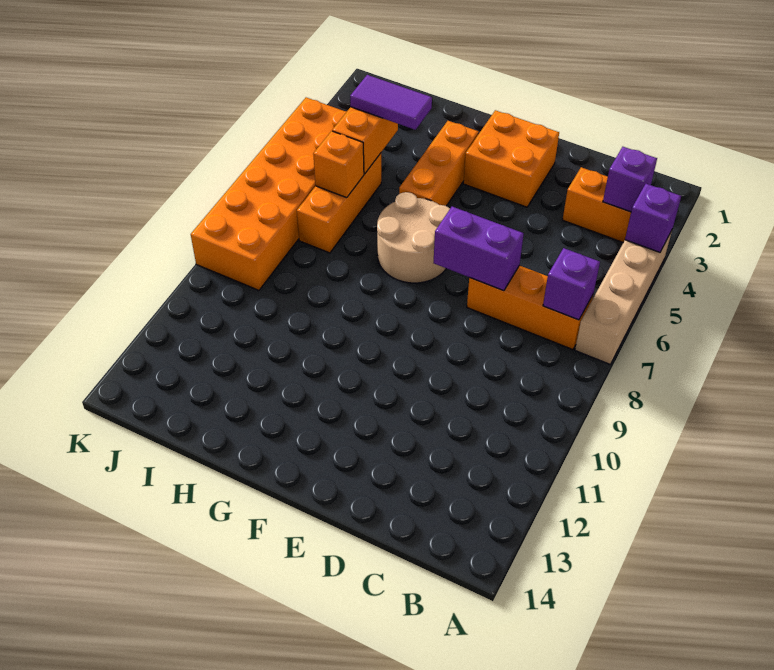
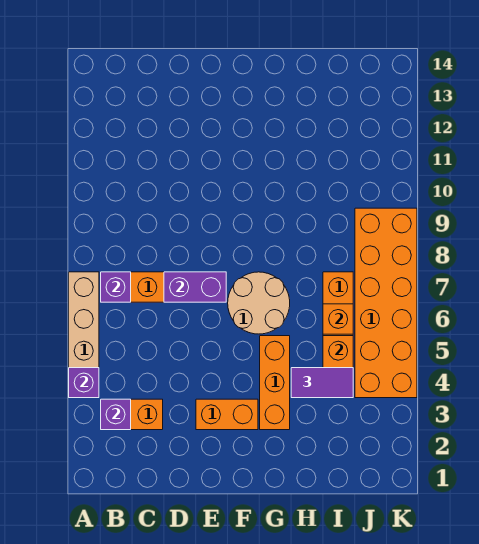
orange brick E2:F3 level 1 -> orange brick E3:F3 level 1

